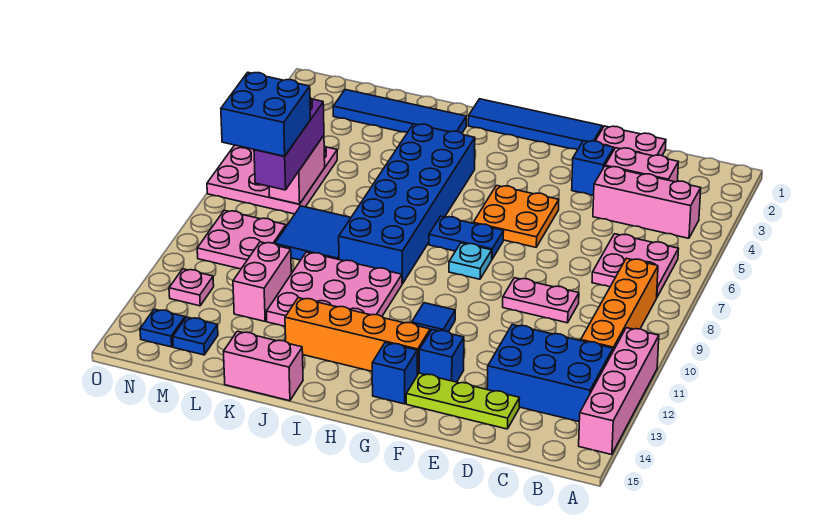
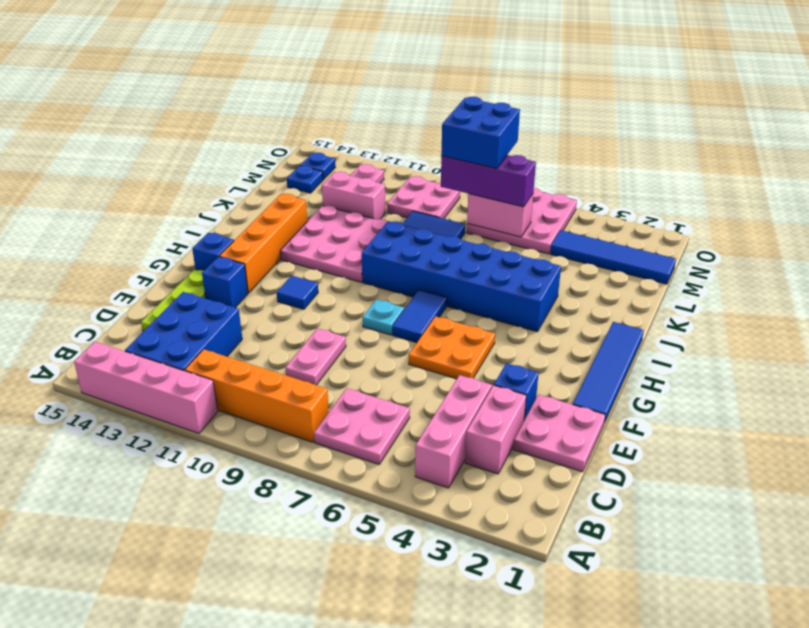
blue plate G7:H7 level 1 -> blue tile G7:H7 level 1
blue tile J2:M2 level 1 -> blue tile M1:M4 level 1
pink brick J15:K15 level 1 -> none

